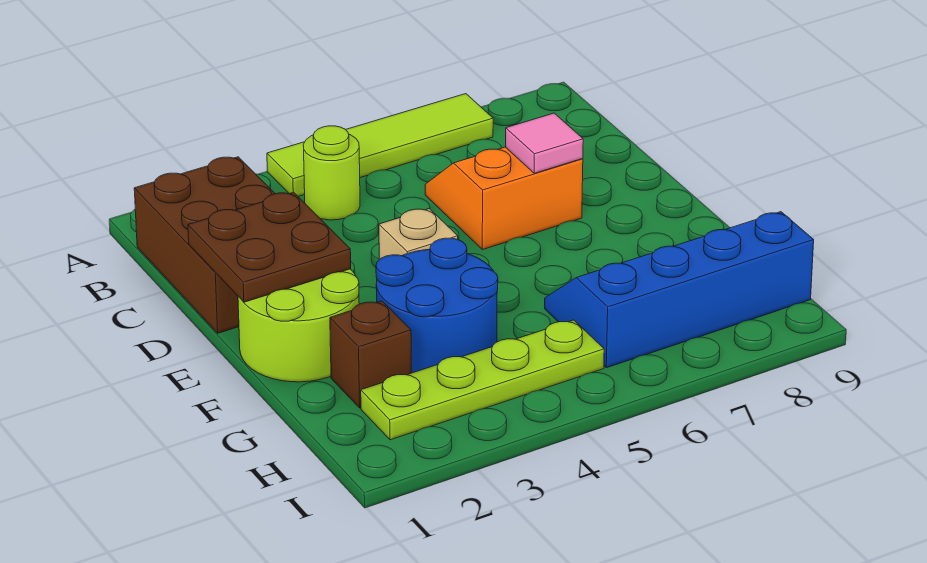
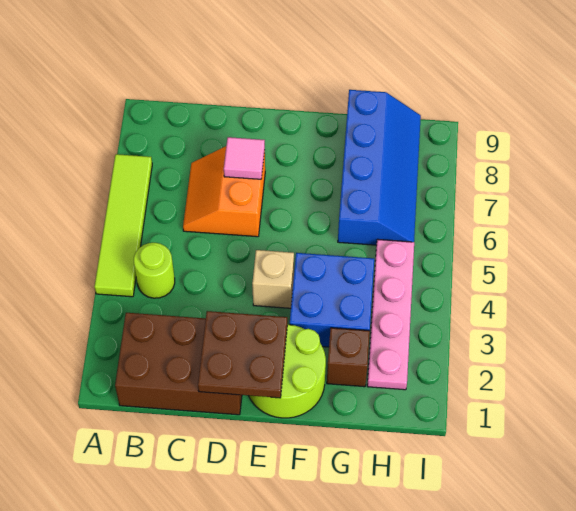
blue round brick F3:G4 level 1 -> blue brick F3:G4 level 1
blue slope G6:H9 level 1 top H -> blue slope G6:H9 level 1 top G
lime plate H2:H5 level 1 -> pink plate H2:H5 level 1

